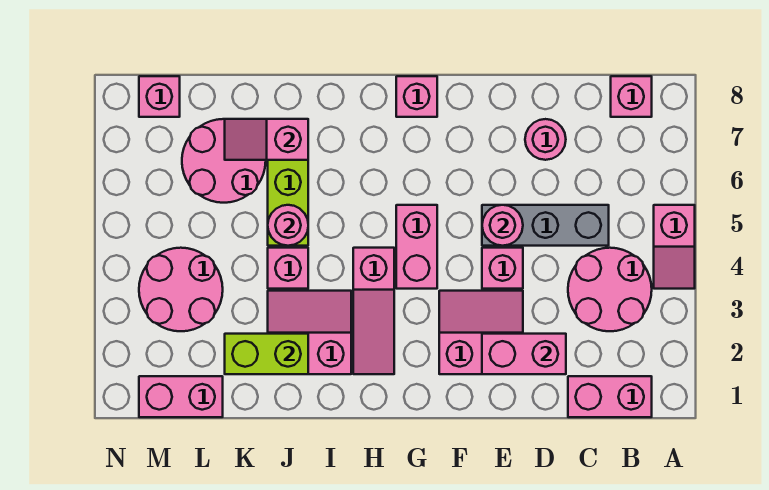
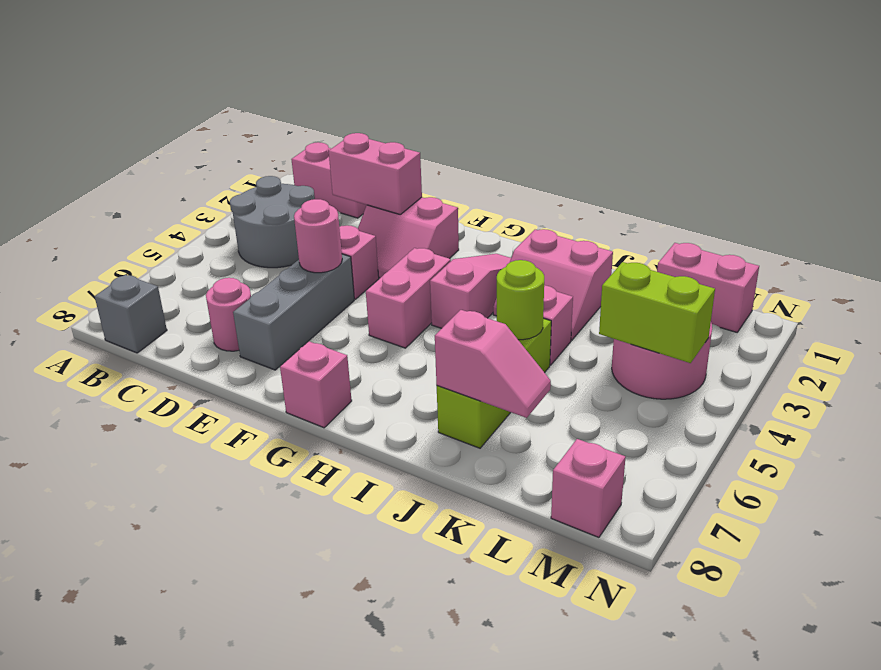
pink slope A4:A5 level 1 top 5 -> none
pink round brick B3:C4 level 1 -> grey round brick B3:C4 level 1
pink brick B8 level 1 -> grey brick B8 level 1
grey brick C5:E5 level 1 -> grey brick E5:E7 level 1
lime brick J2:K2 level 2 -> lime brick L4:M4 level 2
pink round brick J5 level 2 -> lime round brick J5 level 2
pink round brick K6:L7 level 1 -> none

